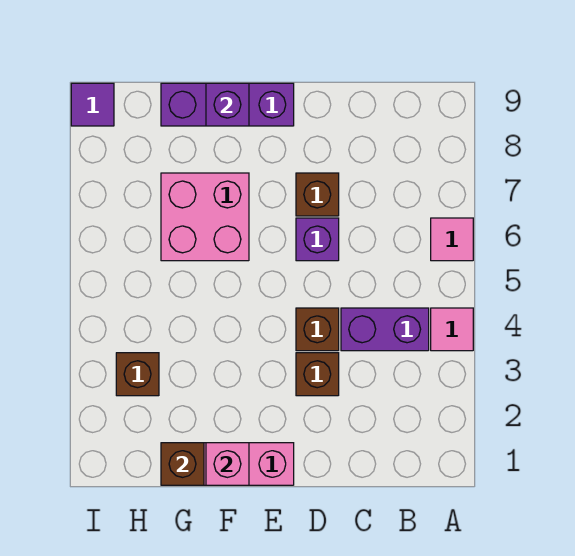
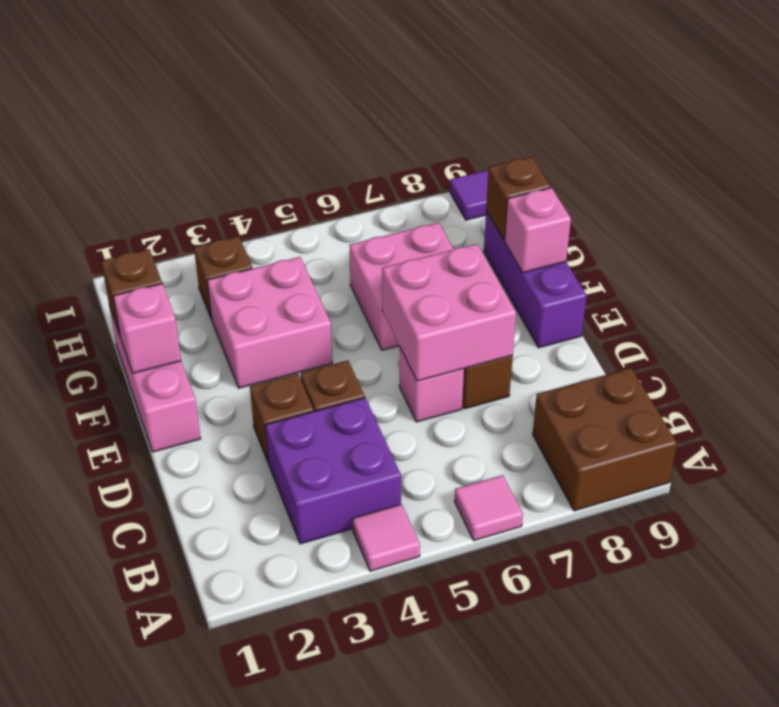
none -> brown brick A8:B9 level 1
purple brick B4:C4 level 1 -> purple brick B3:C4 level 1
purple brick D6 level 1 -> pink brick D6 level 1
none -> pink brick D6:E7 level 2
none -> pink brick F3:G4 level 1
purple brick F9 level 2 -> pink brick F9 level 2
none -> brown brick G9 level 2

